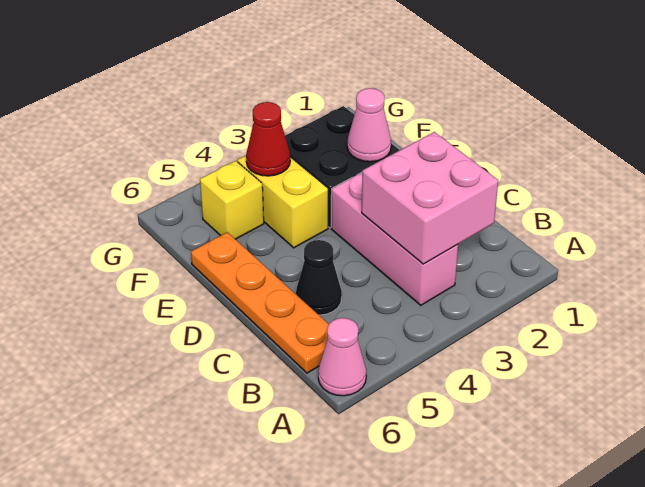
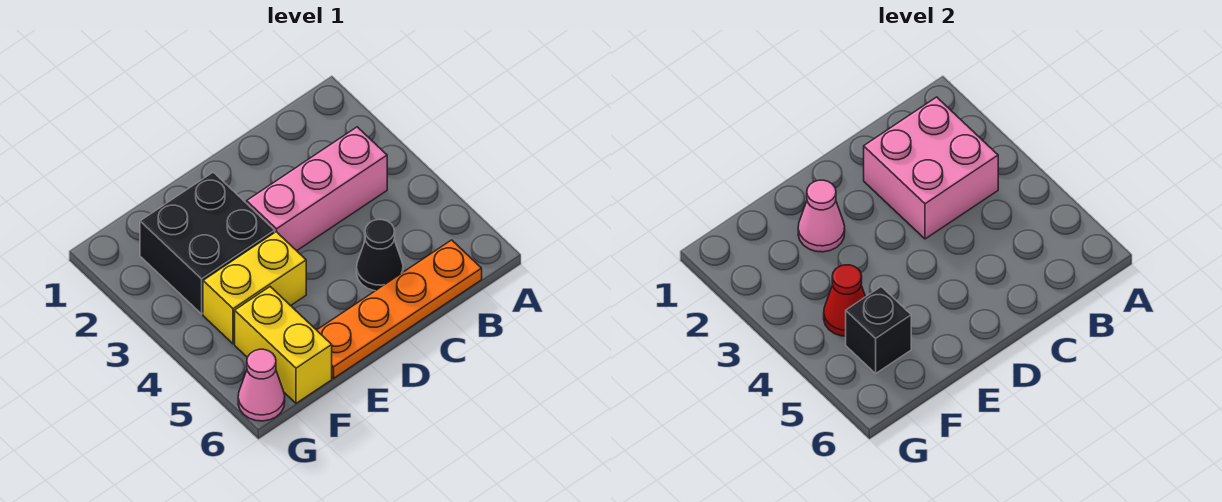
pink cone A6 level 1 -> pink cone G6 level 1
yellow brick F5 level 1 -> yellow brick F5:F6 level 1
none -> black brick F5 level 2

